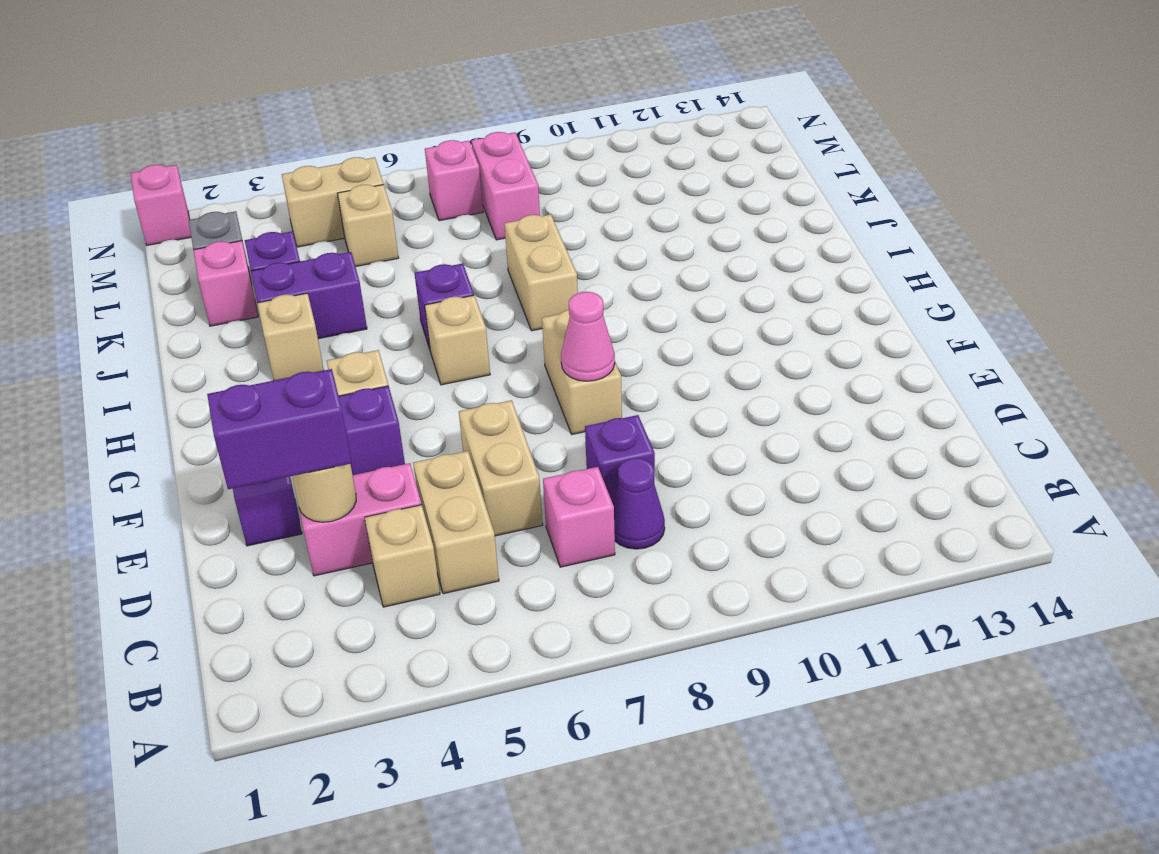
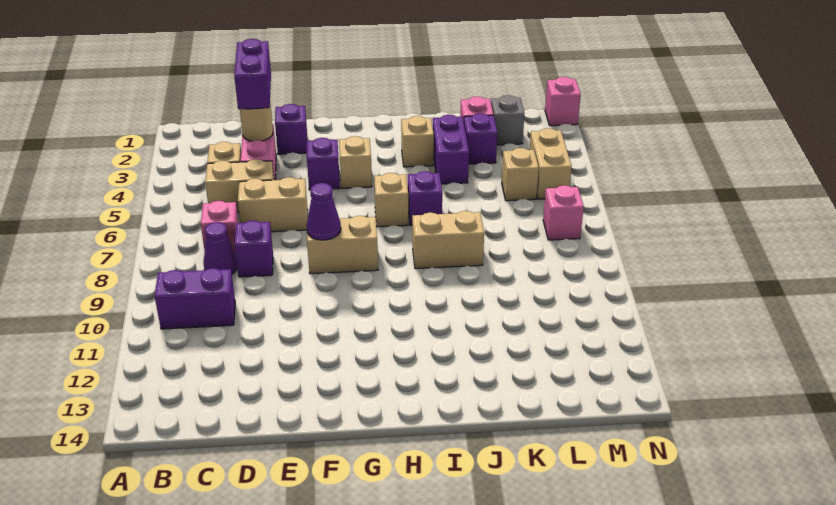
none -> purple brick B10:C10 level 1
pink cone F8 level 2 -> purple cone F8 level 2
pink brick L8:M8 level 1 -> none

